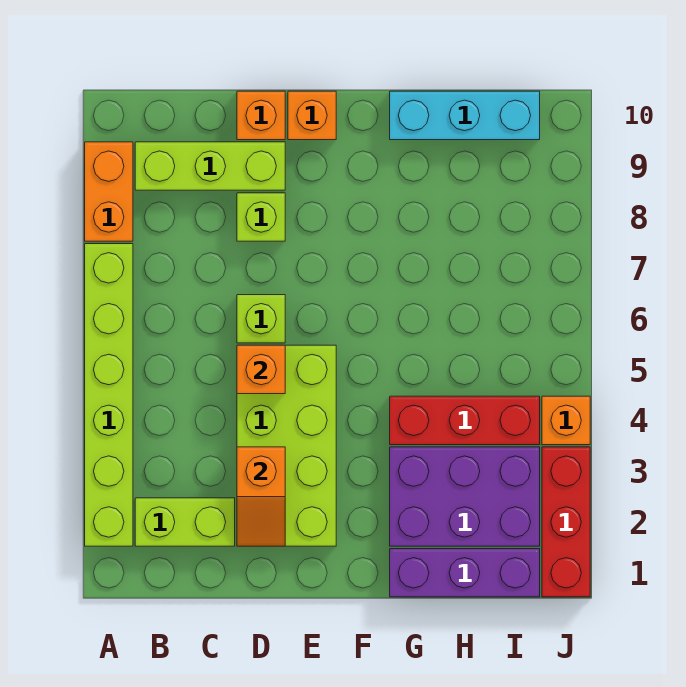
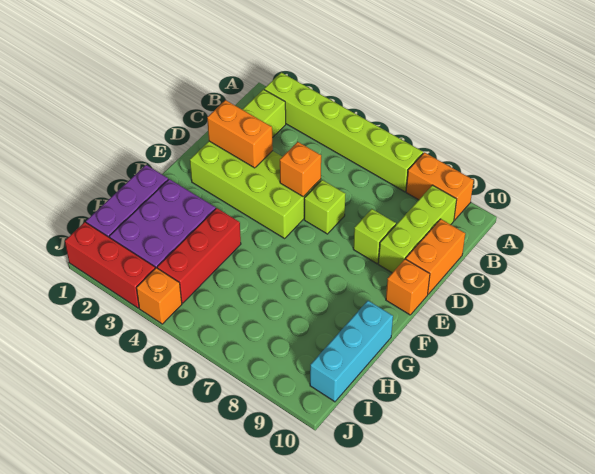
orange slope D2:D3 level 2 top 3 -> orange brick D2:D3 level 2
orange brick D10 level 1 -> orange brick C10:D10 level 1

